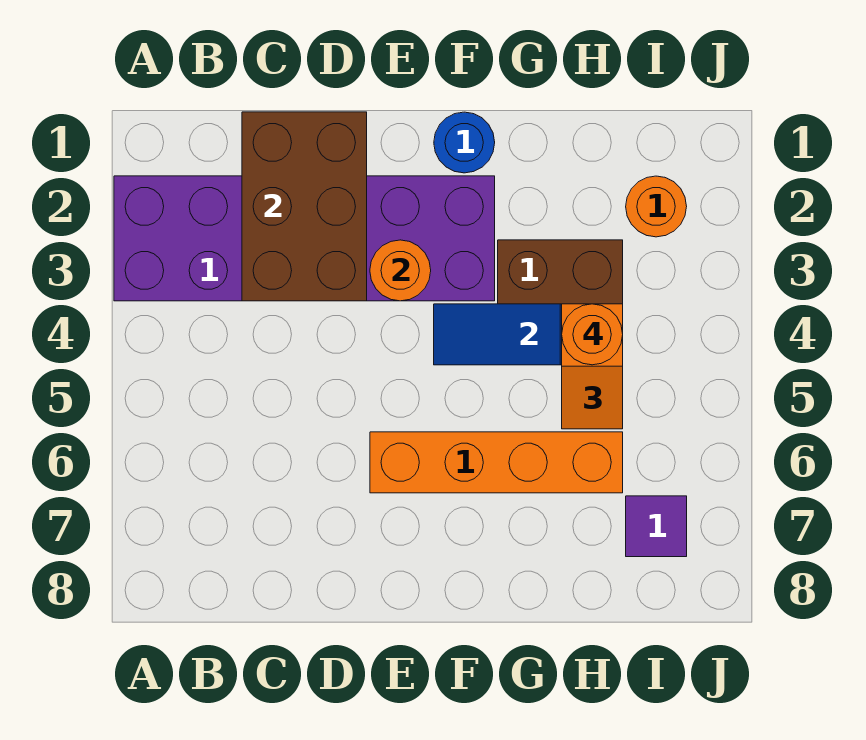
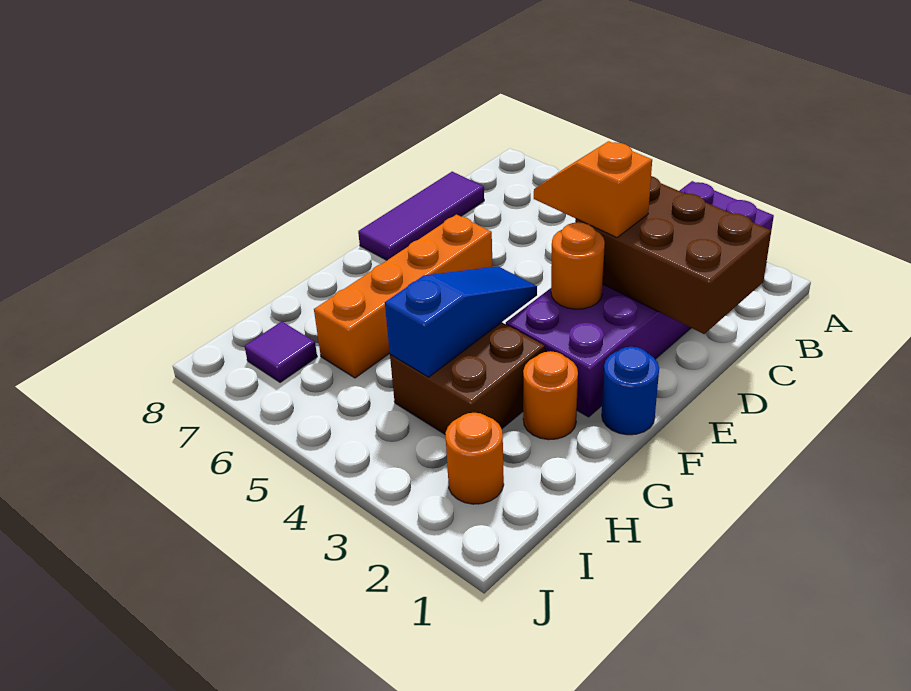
none -> purple tile C8:E8 level 1
orange slope H4:H5 level 3 top 4 -> orange slope D3:D4 level 3 top 3
orange round brick H4 level 4 -> orange round brick G2 level 1

